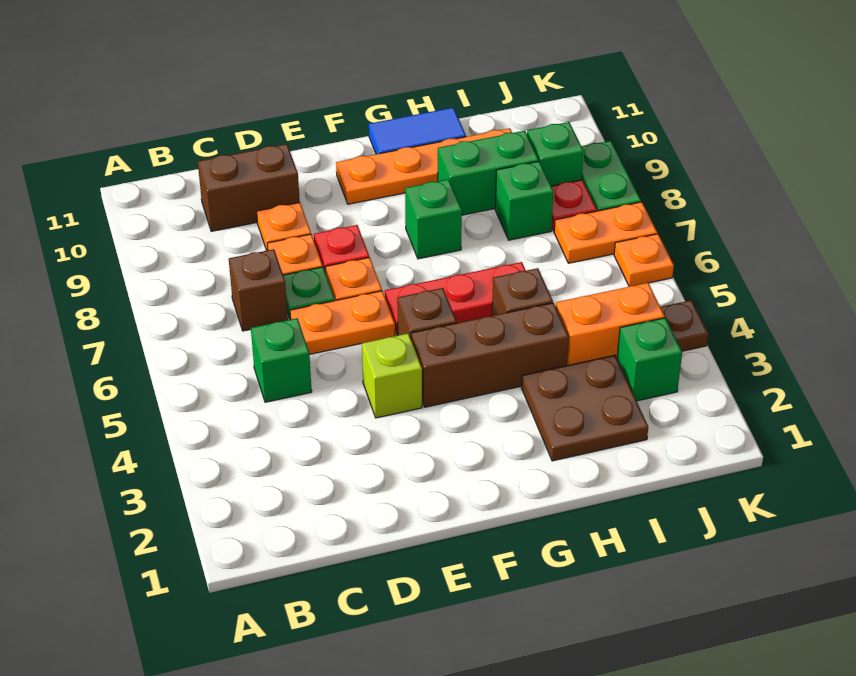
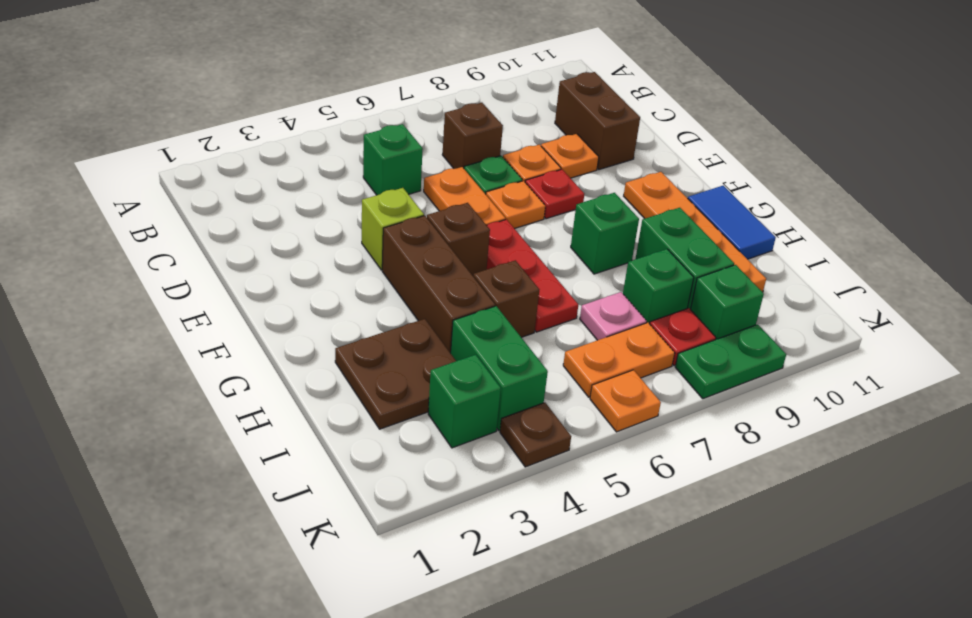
orange brick I4:J4 level 1 -> green brick I4:J4 level 1
none -> pink plate I7 level 1
orange plate J7:K7 level 1 -> orange plate J6:J7 level 1

